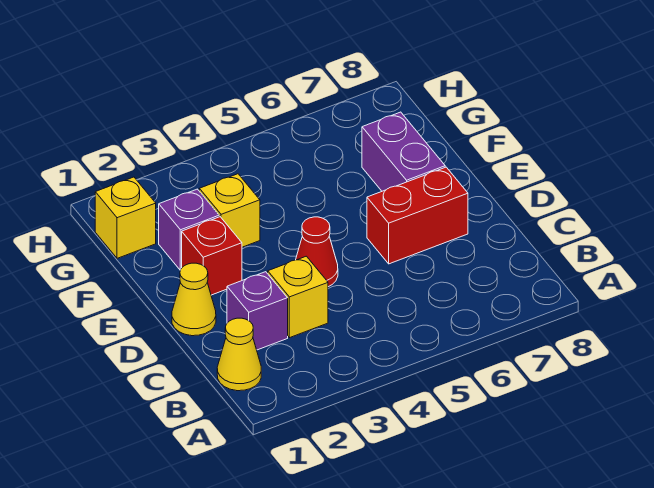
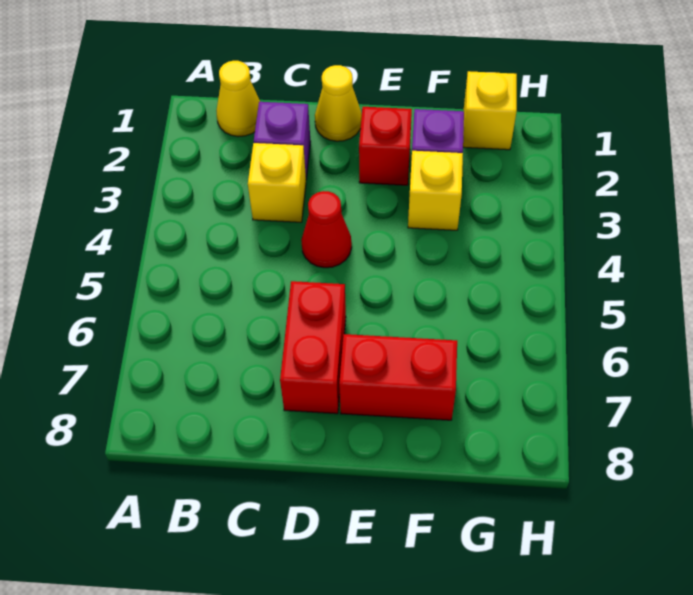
purple brick E7:F7 level 1 -> red brick E7:F7 level 1

